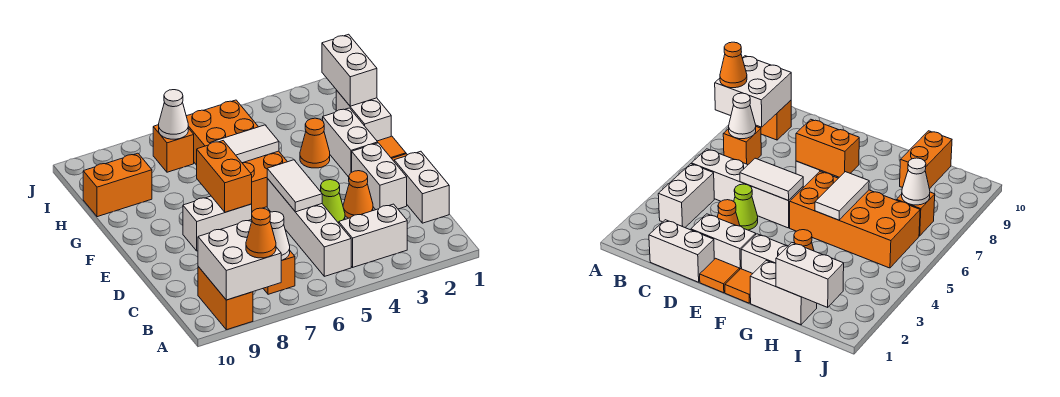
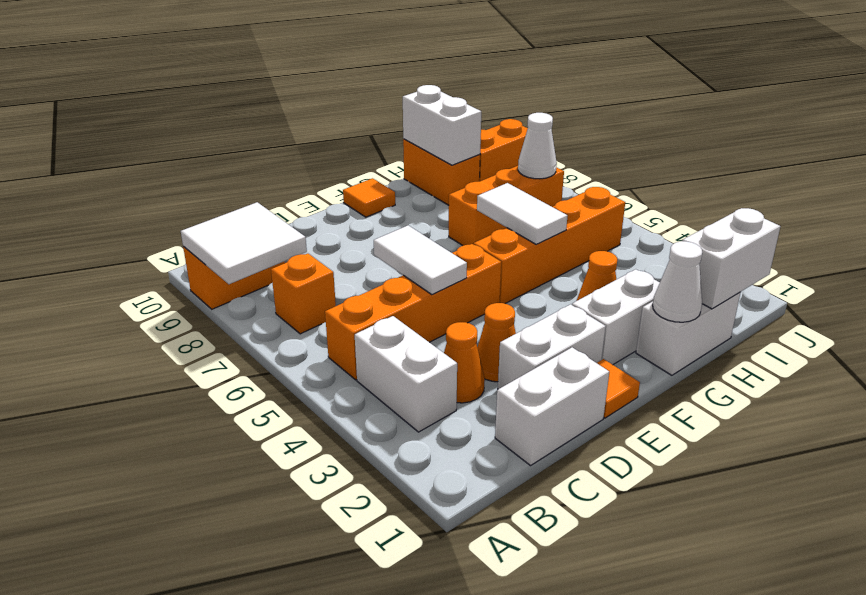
white brick A8:B9 level 2 -> white tile A8:B9 level 2
orange cone A8 level 3 -> orange cone C3 level 1
white brick B5:E5 level 1 -> orange brick B5:E5 level 1
white cone B7 level 2 -> white cone G1 level 2
lime cone D4 level 1 -> none
white tile D5:E5 level 2 -> white tile D5:D6 level 2
white brick E7:E8 level 1 -> white brick H9:H10 level 2
orange brick E7:F7 level 2 -> orange brick I9:J9 level 1
orange tile F1 level 1 -> orange tile F10 level 1
orange brick F5:I6 level 1 -> orange brick F5:I5 level 1
orange brick I7 level 1 -> orange brick G7:I7 level 1

